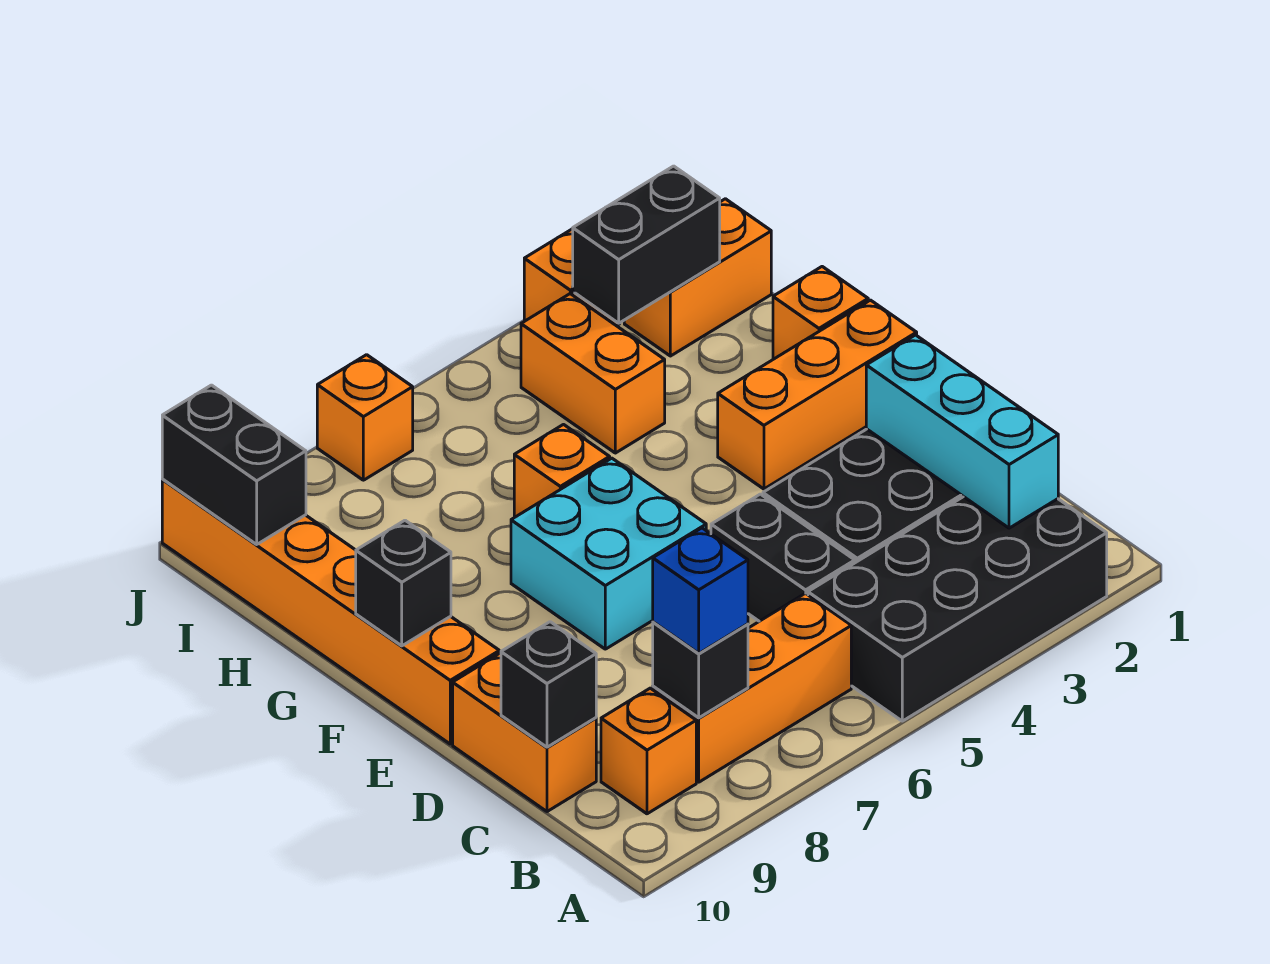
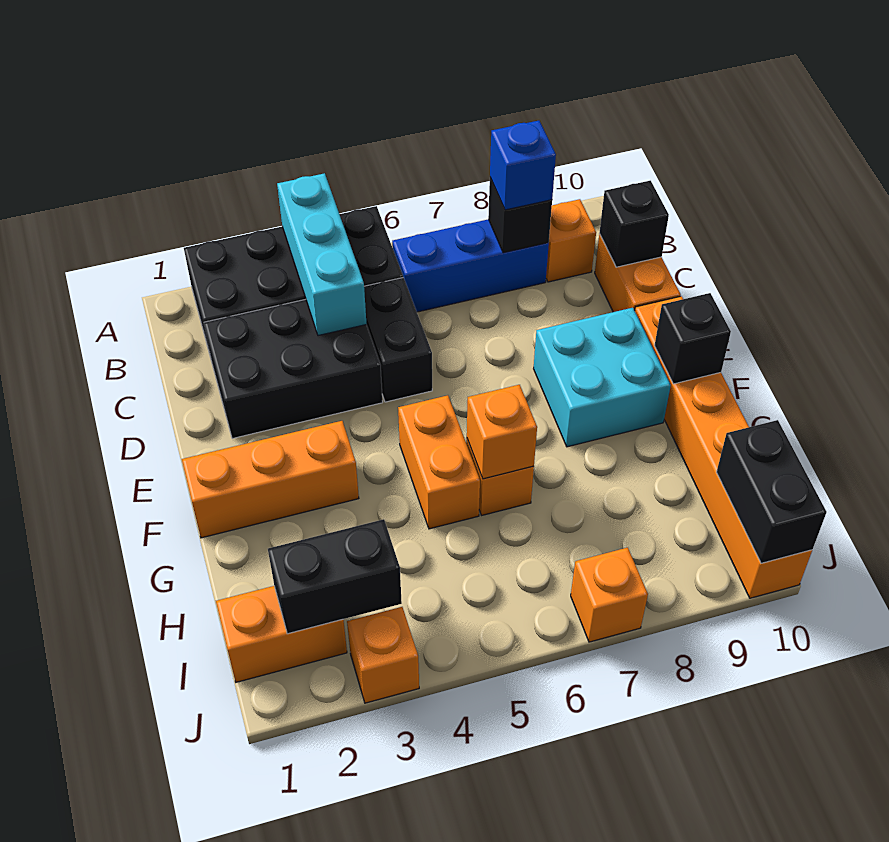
cyan brick B2:D2 level 2 -> cyan brick A4:C4 level 2
orange brick B6:B8 level 1 -> blue brick B6:B8 level 1
cyan brick E6:F7 level 1 -> cyan brick E8:F9 level 1
orange brick G1 level 1 -> orange brick G6 level 2
orange brick H4:I4 level 1 -> orange brick F5:G5 level 1

